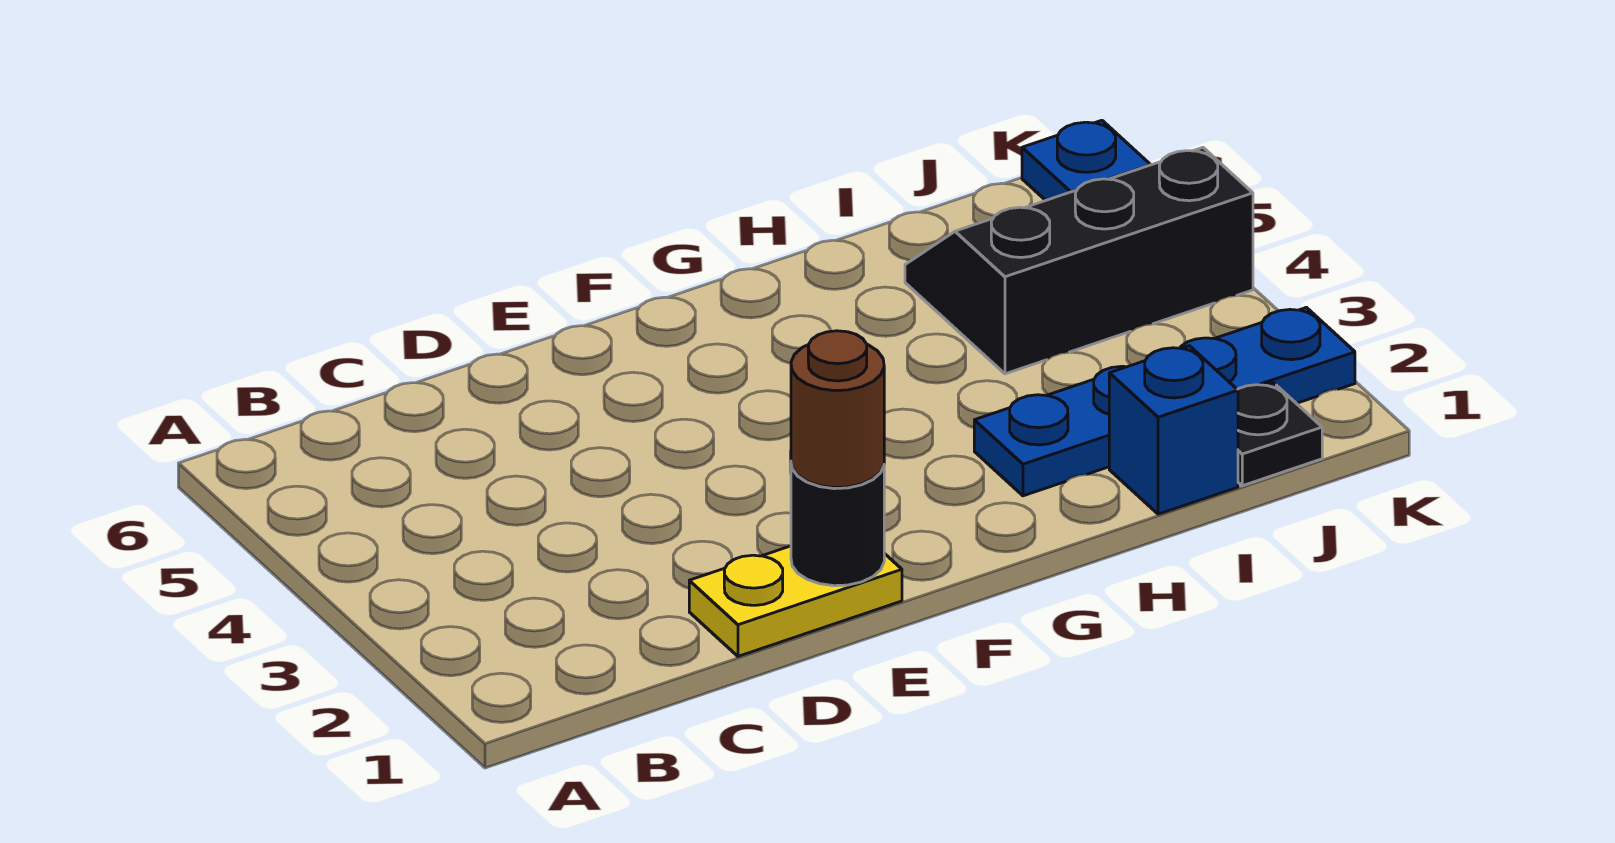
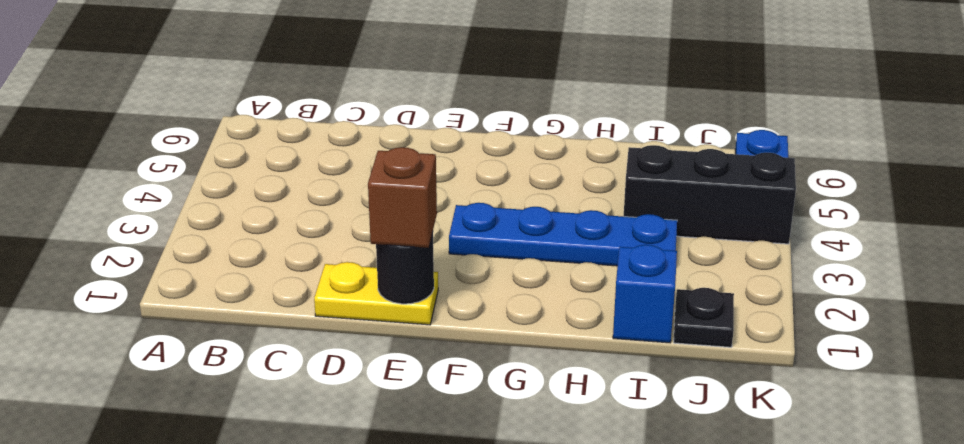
brown round brick E1 level 3 -> brown brick E1 level 3
blue plate H2:K2 level 1 -> blue plate F3:I3 level 1

